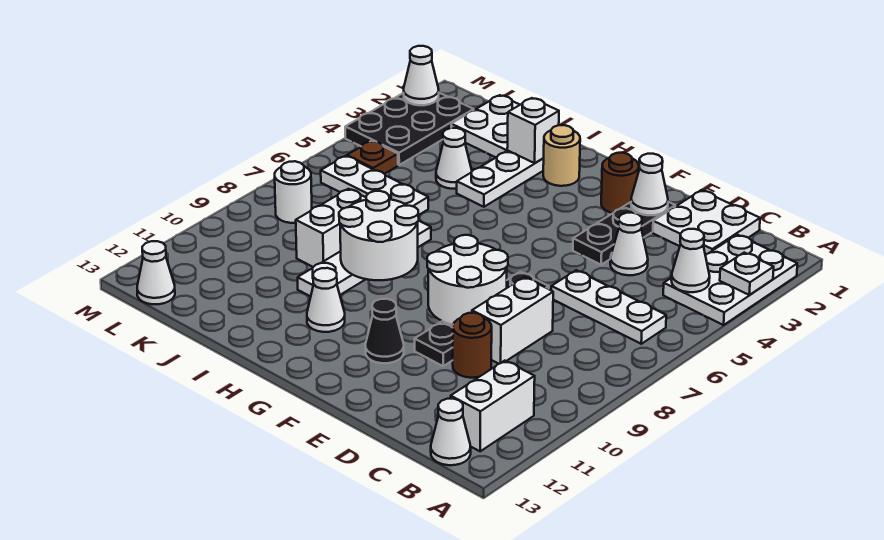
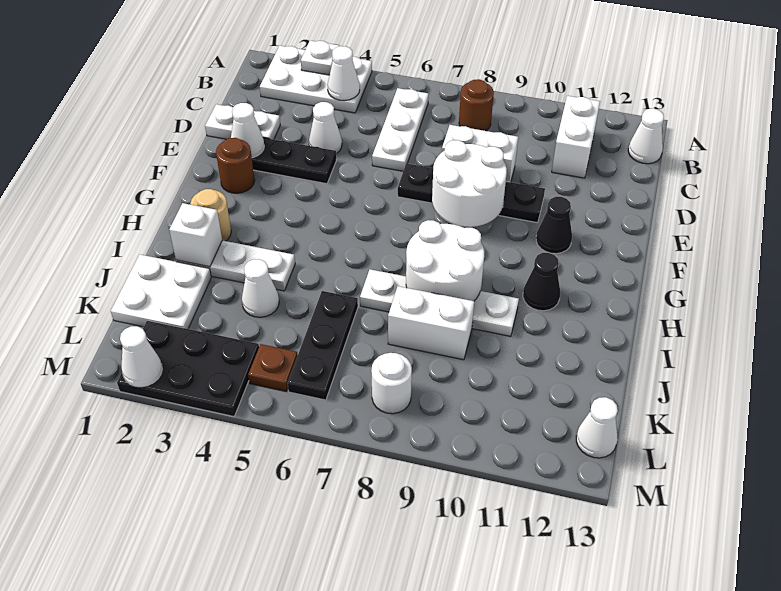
white brick B11:B12 level 1 -> white brick B11:C11 level 1
white plate C1:D2 level 1 -> white plate D1:D2 level 1
brown round brick D10 level 1 -> brown round brick B8 level 1
white cone H11 level 1 -> black cone H11 level 1
white plate J6:L6 level 1 -> black plate J6:L6 level 1

